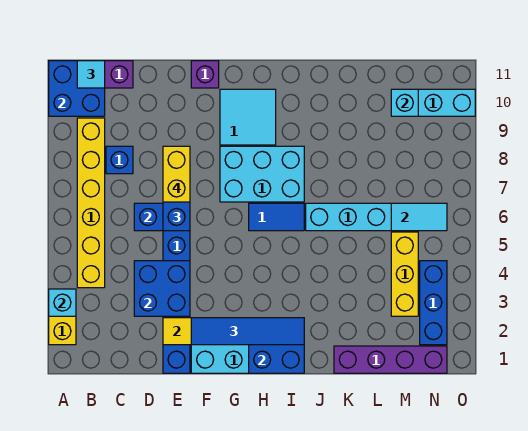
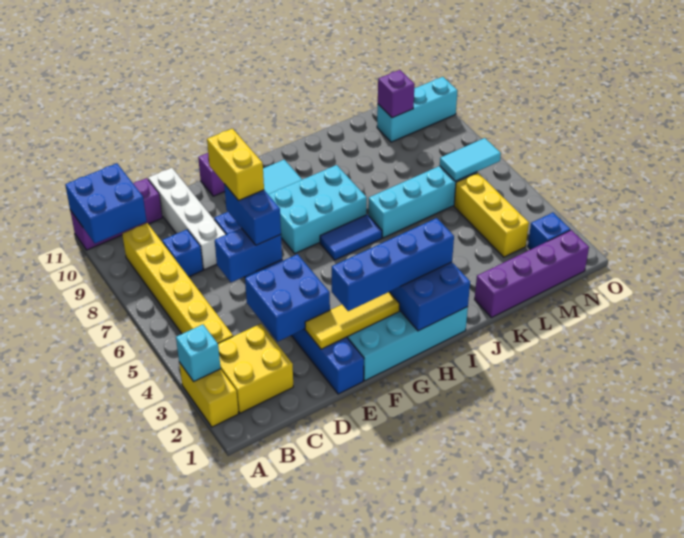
none -> yellow brick B2:C3 level 1
cyan tile B11 level 3 -> none
none -> white brick D8:D11 level 1
blue tile F2:I2 level 3 -> blue brick F2:I2 level 3
cyan brick M10 level 2 -> purple brick M10 level 2
blue brick N2:N4 level 1 -> blue brick N2 level 1

